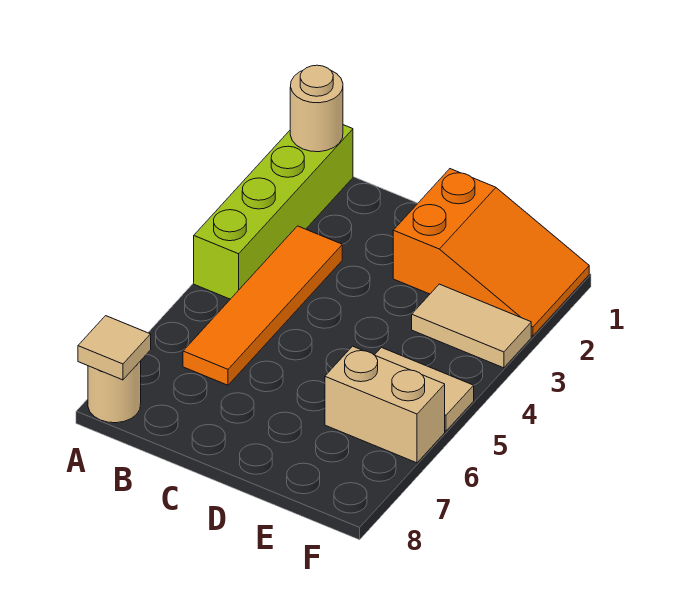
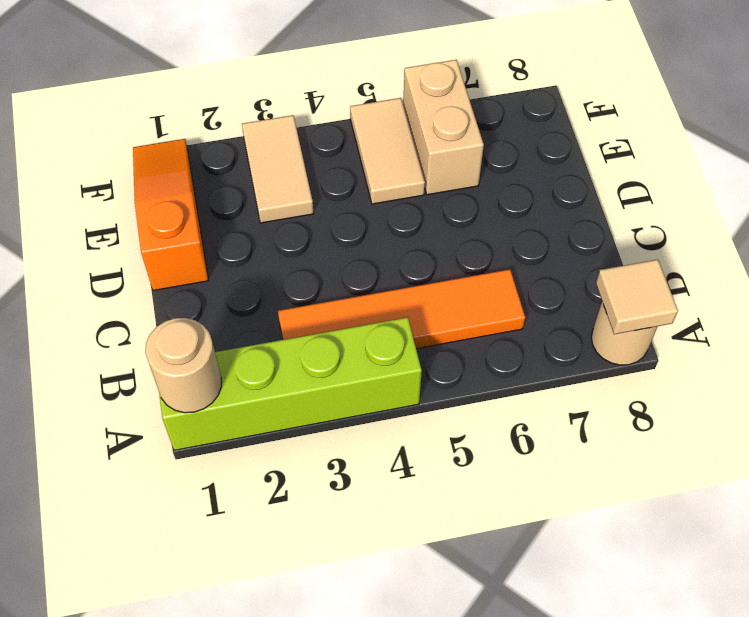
orange slope D1:F2 level 1 top D -> orange slope D1:F1 level 1 top D

